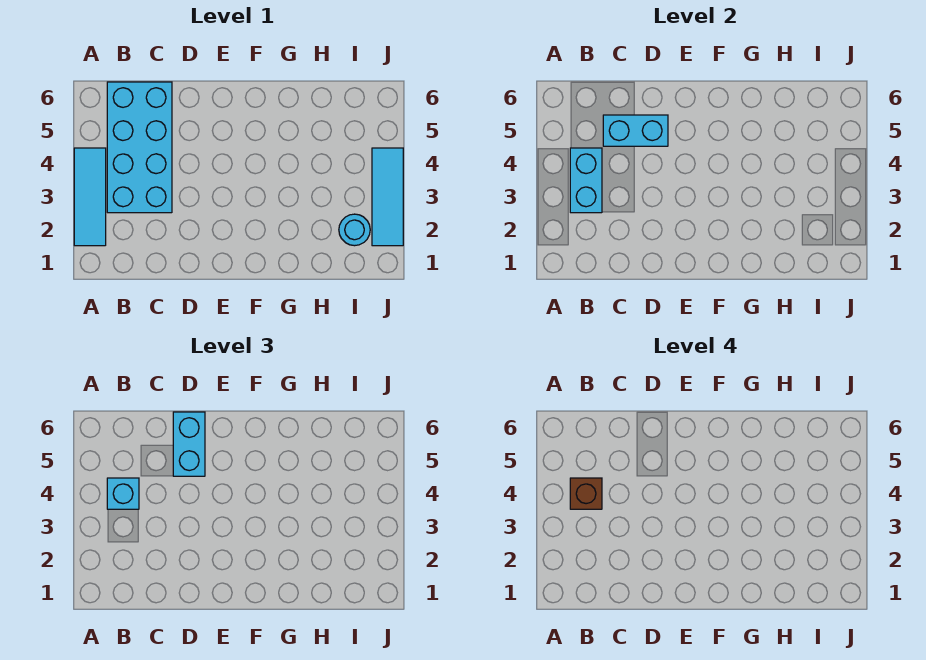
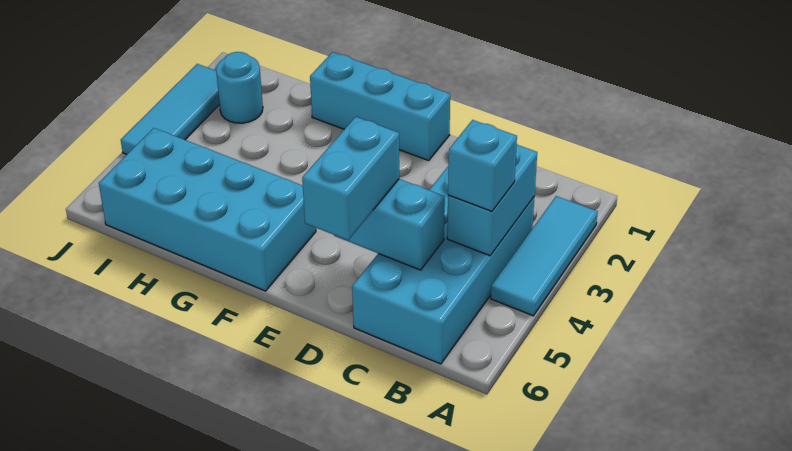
brown brick B4 level 4 -> none
none -> cyan brick E1:G1 level 1
none -> cyan brick F5:I6 level 1

